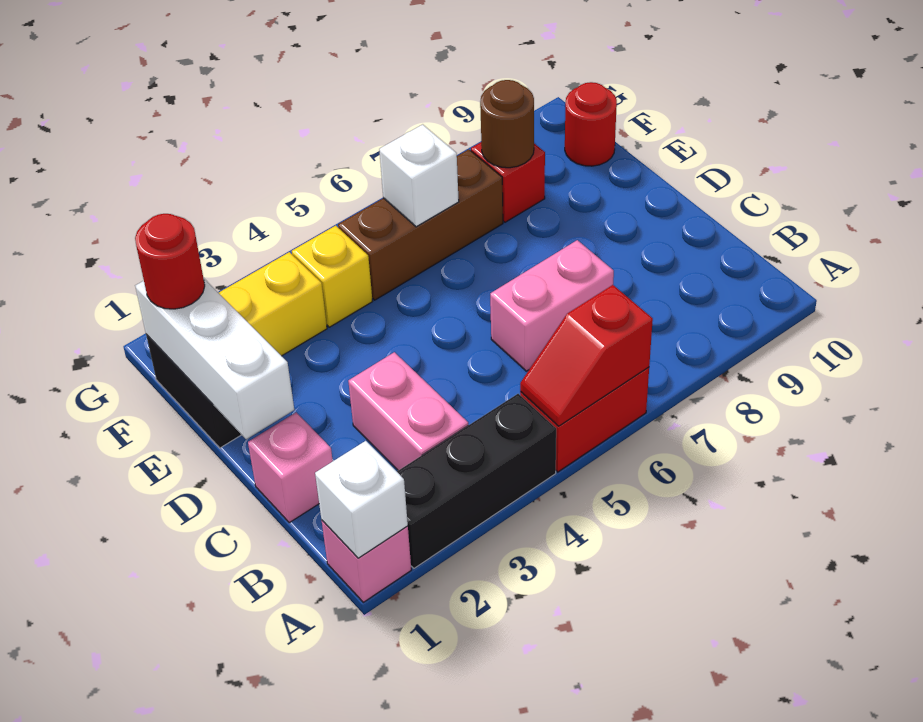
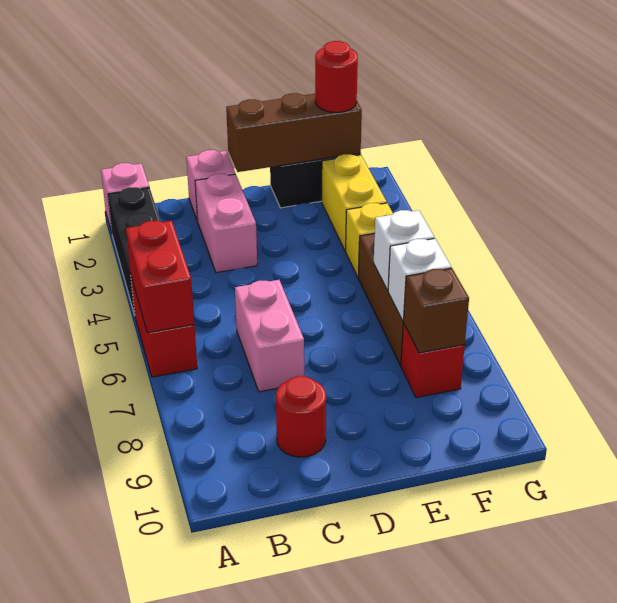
white brick A1 level 2 -> white brick F7 level 2
red slope A5:A6 level 2 top 6 -> red brick A5:A6 level 2
pink brick B3:C3 level 1 -> pink brick C2:C3 level 1
white brick D1:F1 level 2 -> brown brick D1:F1 level 2
brown round brick F8 level 2 -> brown brick F8 level 2
red round brick F10 level 1 -> red round brick C9 level 1

